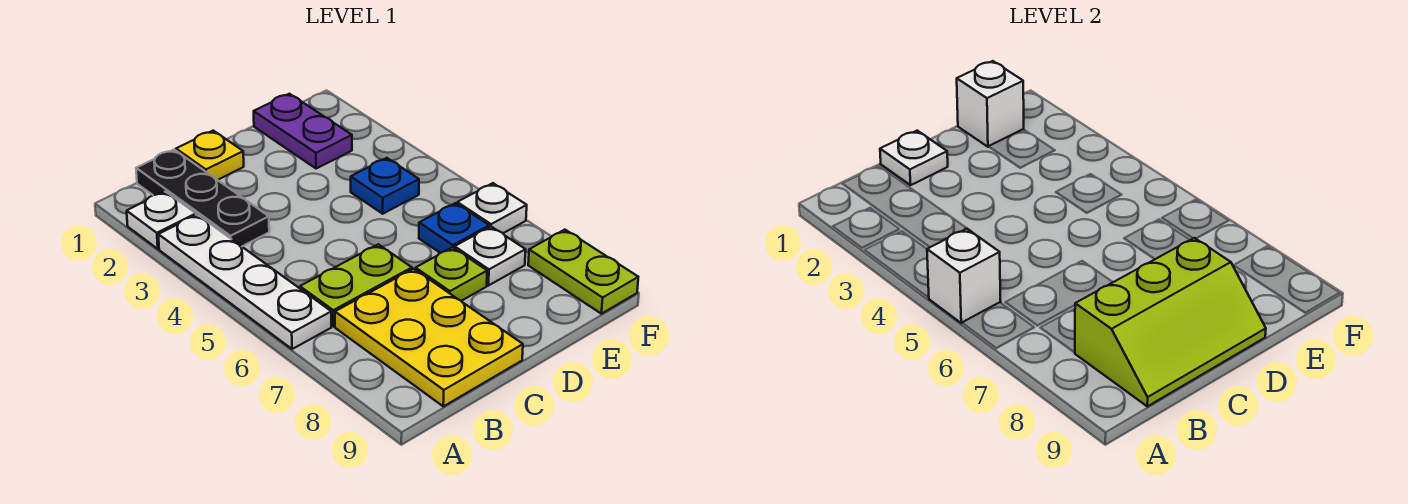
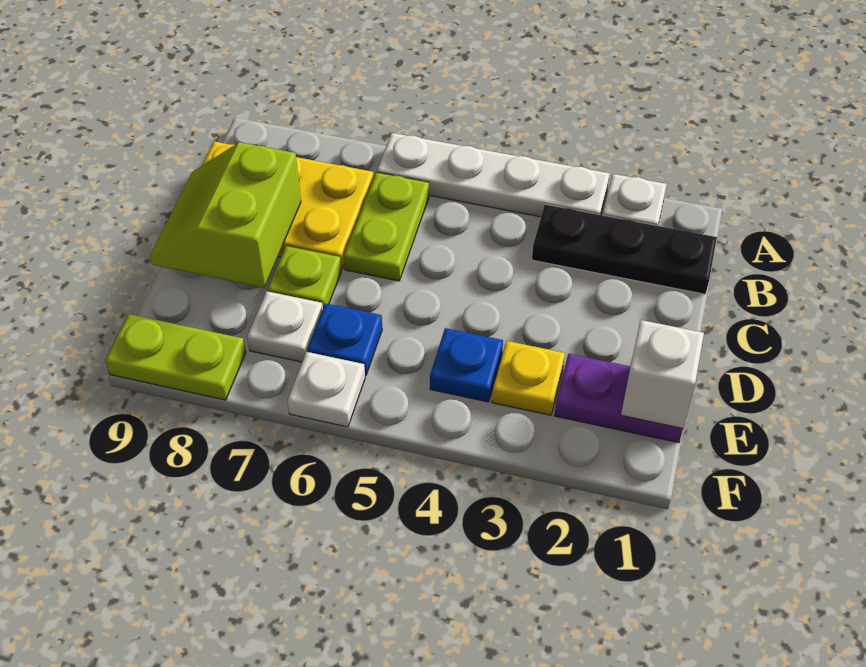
white brick A5 level 2 -> none
lime slope B8:D9 level 2 top 8 -> lime slope C8:D9 level 2 top 8
yellow plate C1 level 1 -> yellow plate E3 level 1
white plate C1 level 2 -> none

